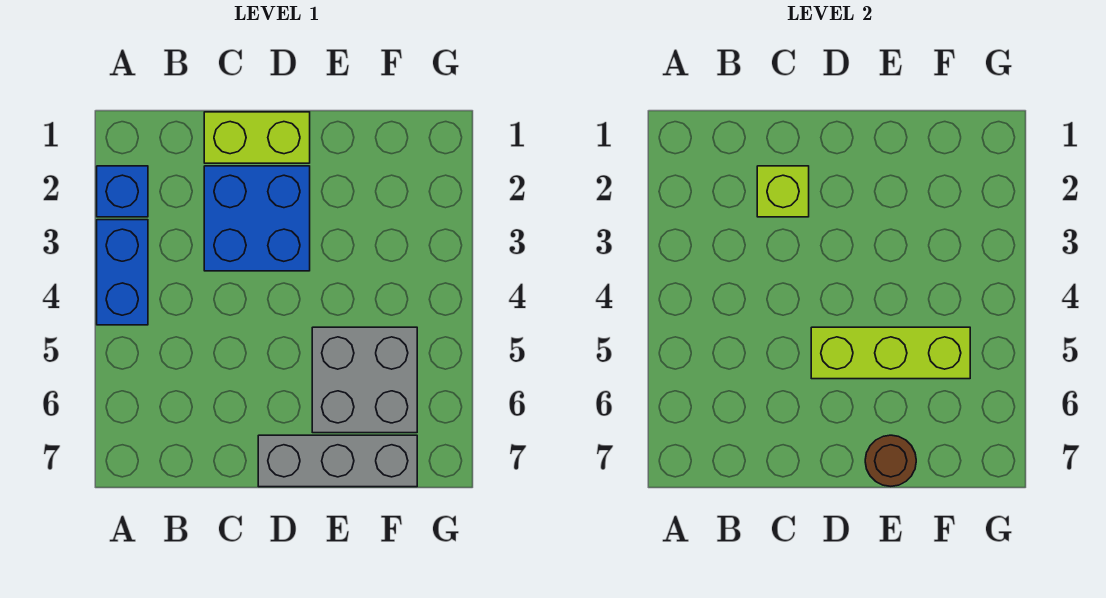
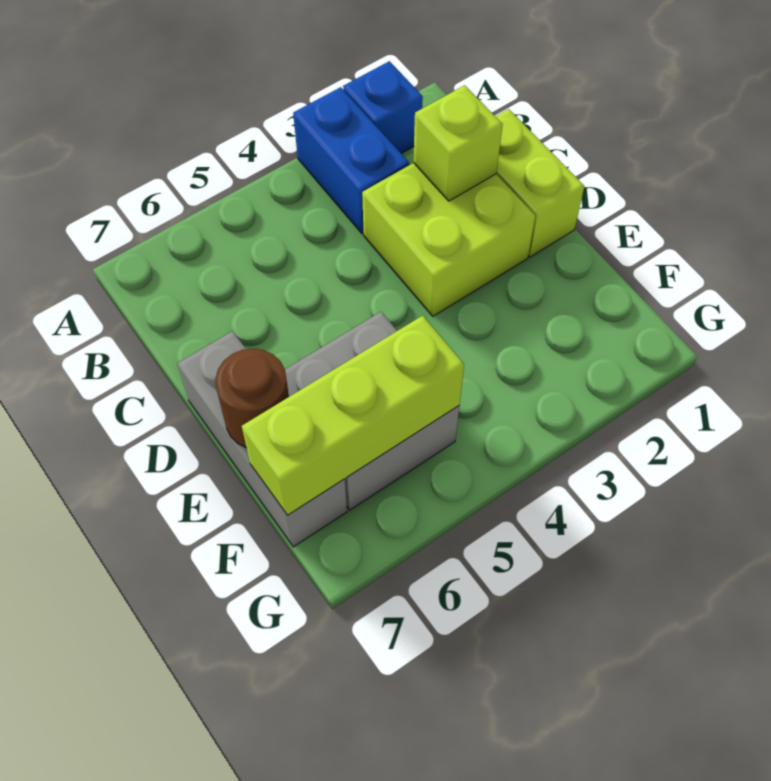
blue brick A3:A4 level 1 -> blue brick A3:B3 level 1
blue brick C2:D3 level 1 -> lime brick C2:D3 level 1
lime brick D5:F5 level 2 -> lime brick F5:F7 level 2

